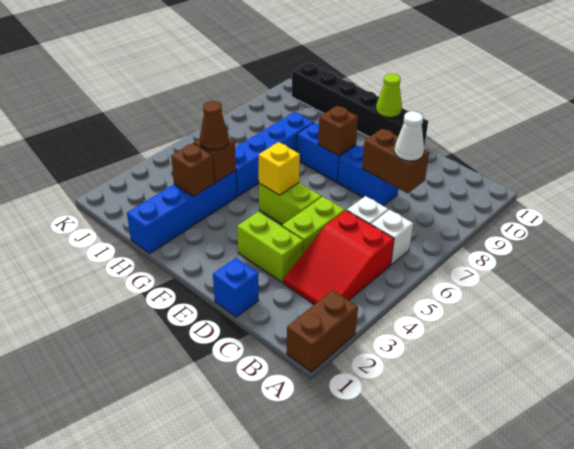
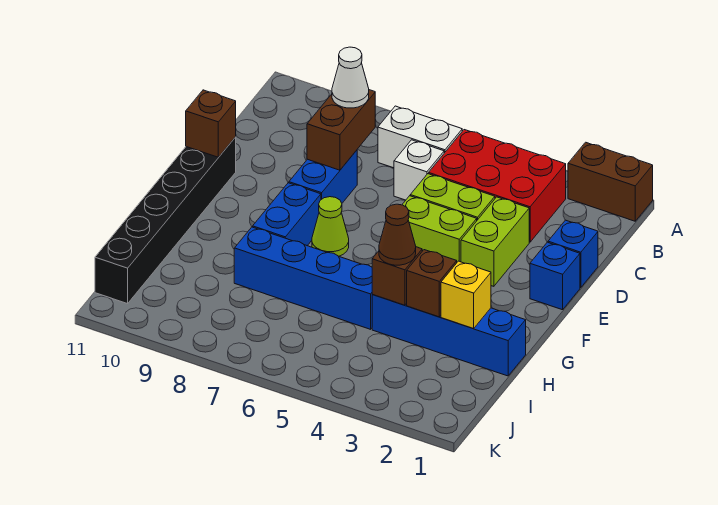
red slope B3:C5 level 1 top 5 -> red brick B3:C5 level 1
white brick B6 level 1 -> white brick B6:B7 level 1
none -> blue brick E1 level 1
lime brick E5:F5 level 1 -> lime brick E4:E5 level 1
yellow brick F5 level 2 -> yellow brick H2 level 2
brown brick F8 level 2 -> brown brick E11 level 2
lime cone F11 level 2 -> lime cone F7 level 1

